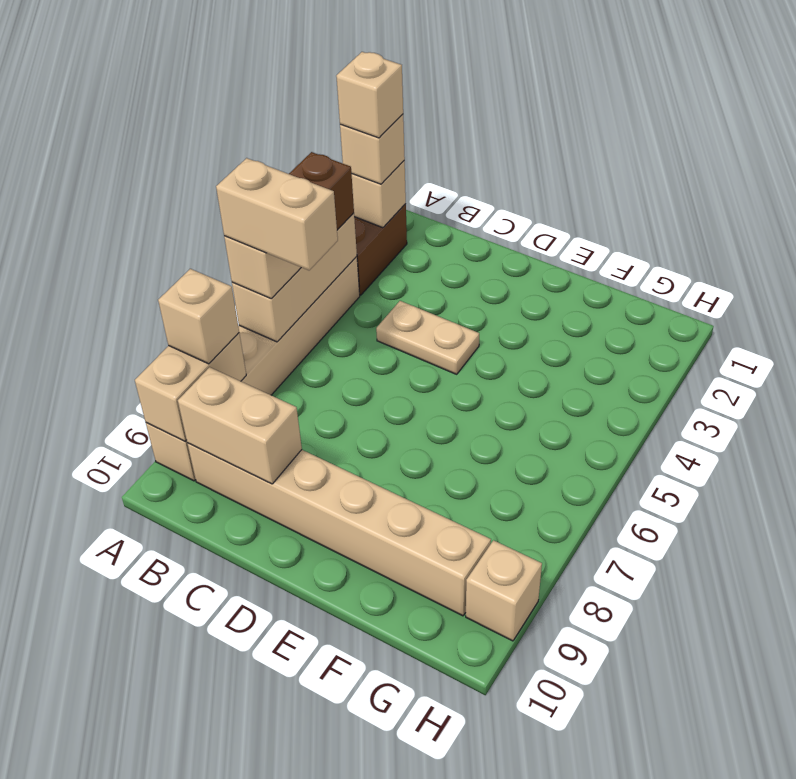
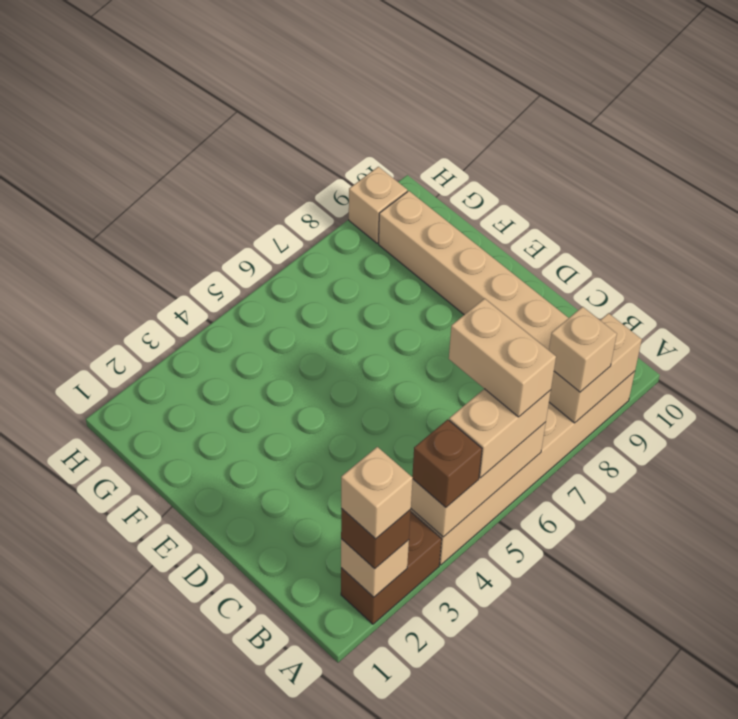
tan brick A2 level 3 -> brown brick A2 level 3
tan brick B9:C9 level 2 -> none
tan plate C4:D4 level 1 -> none

